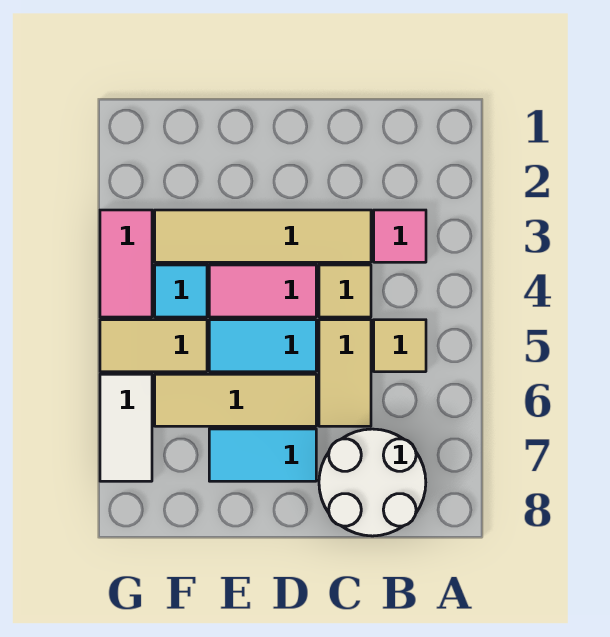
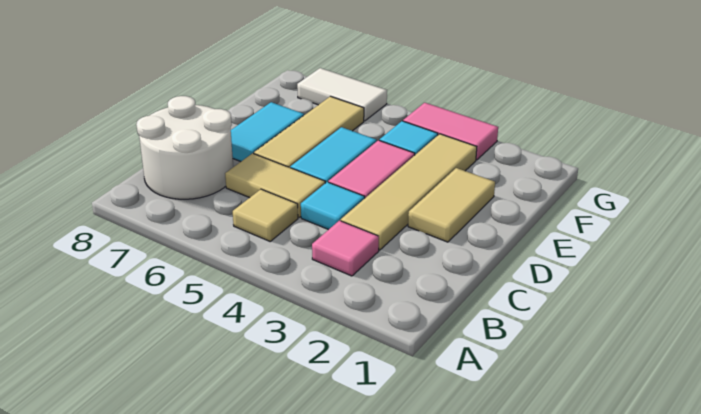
tan tile C4 level 1 -> cyan tile C4 level 1
tan tile F5:G5 level 1 -> tan tile D2:E2 level 1

